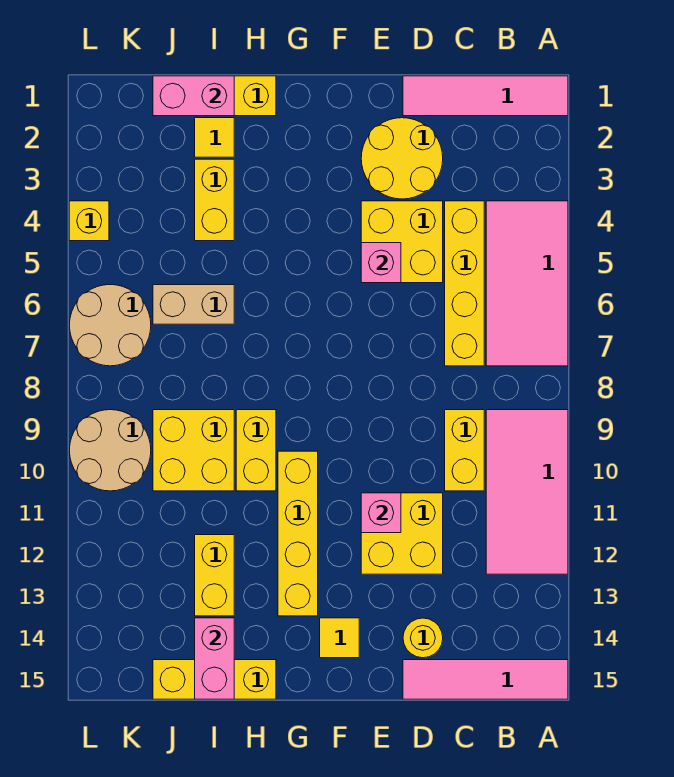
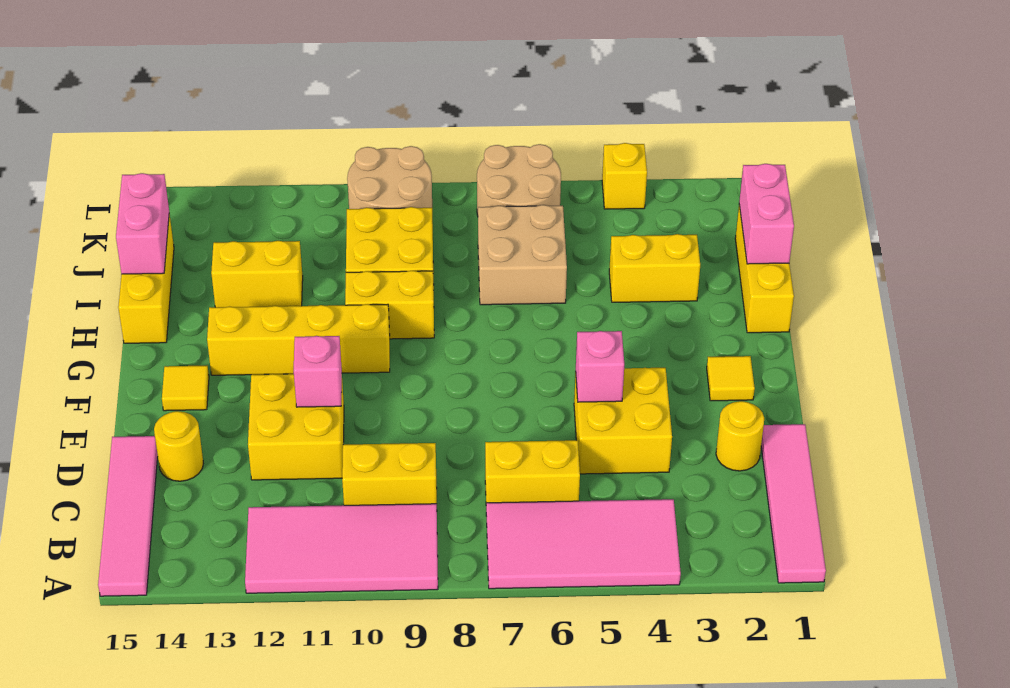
yellow brick C4:C7 level 1 -> yellow brick C6:C7 level 1
yellow round brick D2:E3 level 1 -> yellow round brick D2 level 1
yellow tile I2 level 1 -> yellow tile F2 level 1
tan brick I6:J6 level 1 -> tan brick I6:J7 level 1
pink brick I14:I15 level 2 -> pink brick I15:J15 level 2

